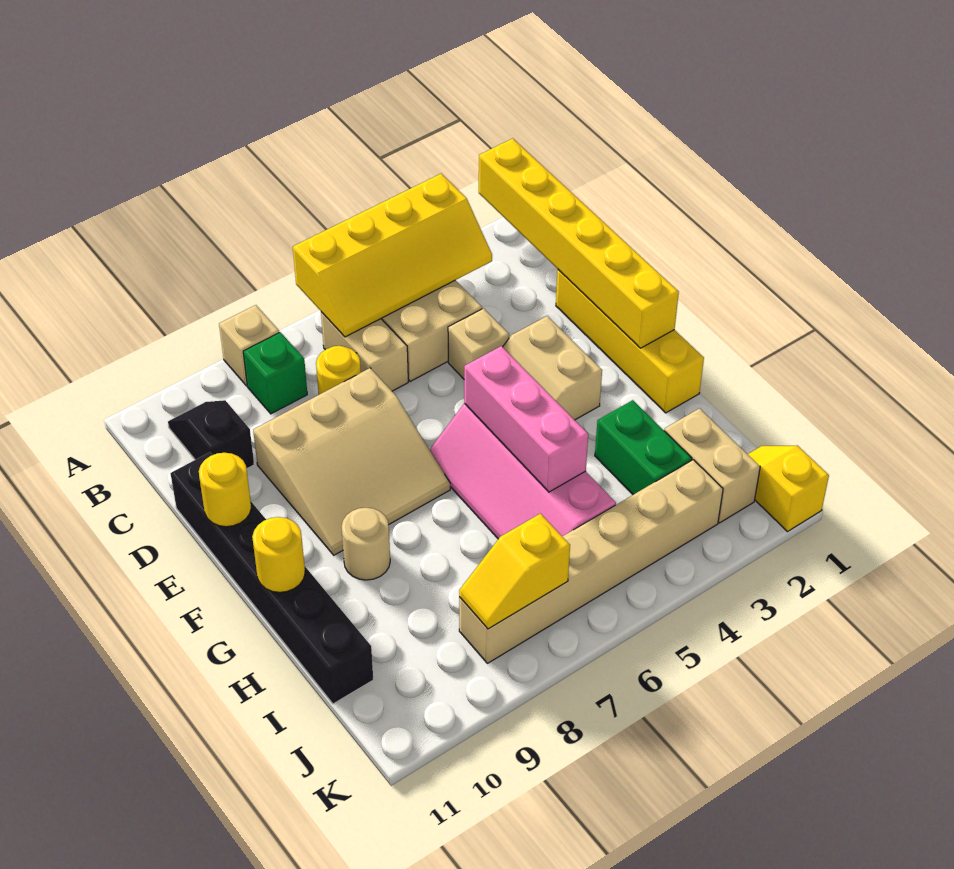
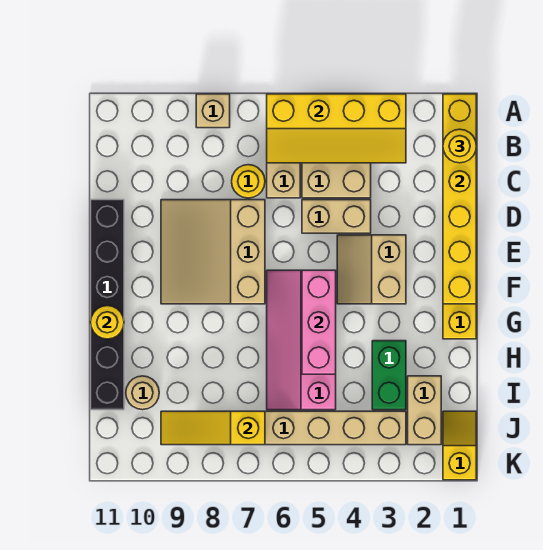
green brick B8 level 1 -> none
black slope B10:C10 level 1 top C -> none
tan brick D4 level 1 -> tan brick D4:D5 level 1
tan slope D7:F9 level 1 top D -> tan slope D7:F9 level 1 top 7
yellow round brick E11 level 2 -> yellow round brick B1 level 3
tan round brick G9 level 1 -> tan round brick I10 level 1
yellow slope J7:J8 level 2 top 7 -> yellow slope J7:J9 level 2 top 7

